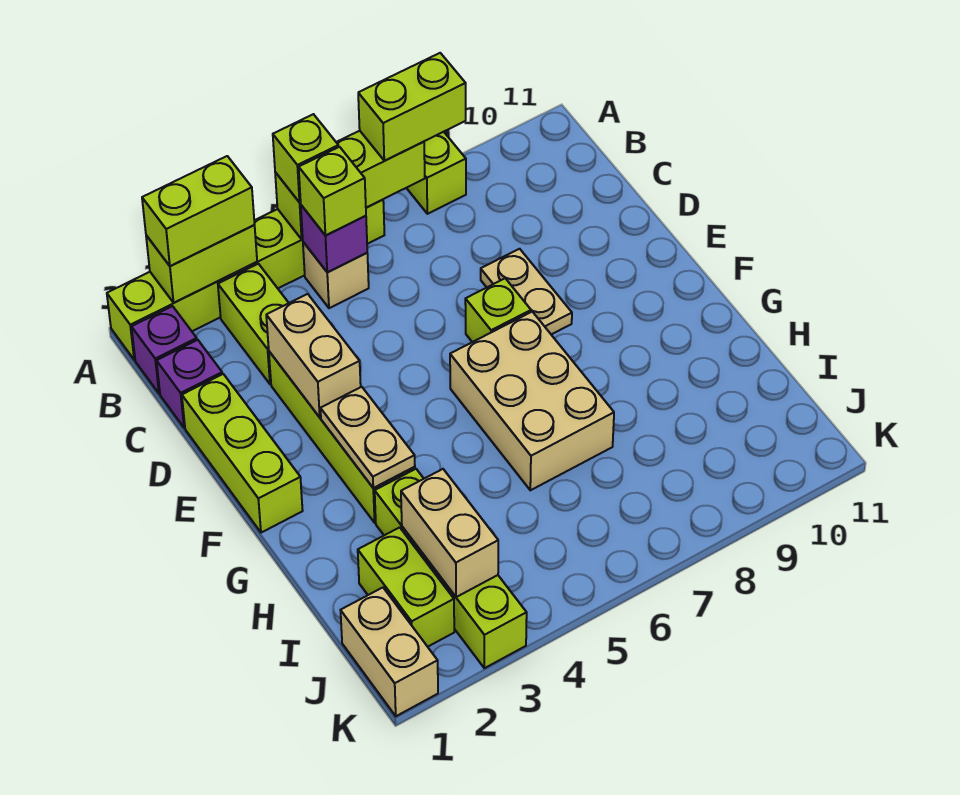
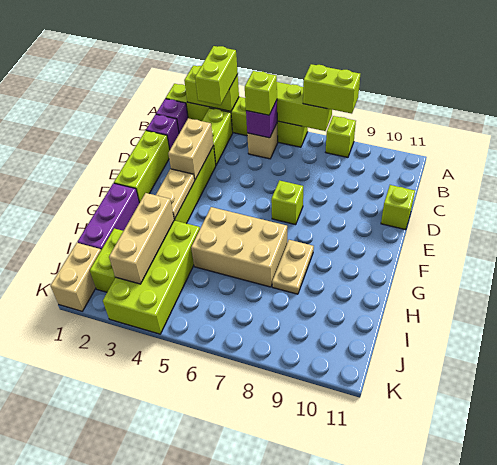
lime brick A2:A3 level 3 -> lime brick A3:B3 level 3
lime brick A5 level 3 -> lime brick D11 level 1
tan plate D8:E8 level 1 -> tan plate G8:H8 level 1
tan brick F6:H7 level 1 -> tan brick G5:H7 level 1
none -> purple brick G1:I1 level 1
lime brick H3:K3 level 1 -> lime brick H3:K4 level 1
tan brick I3:J3 level 2 -> tan brick H3:J3 level 2

